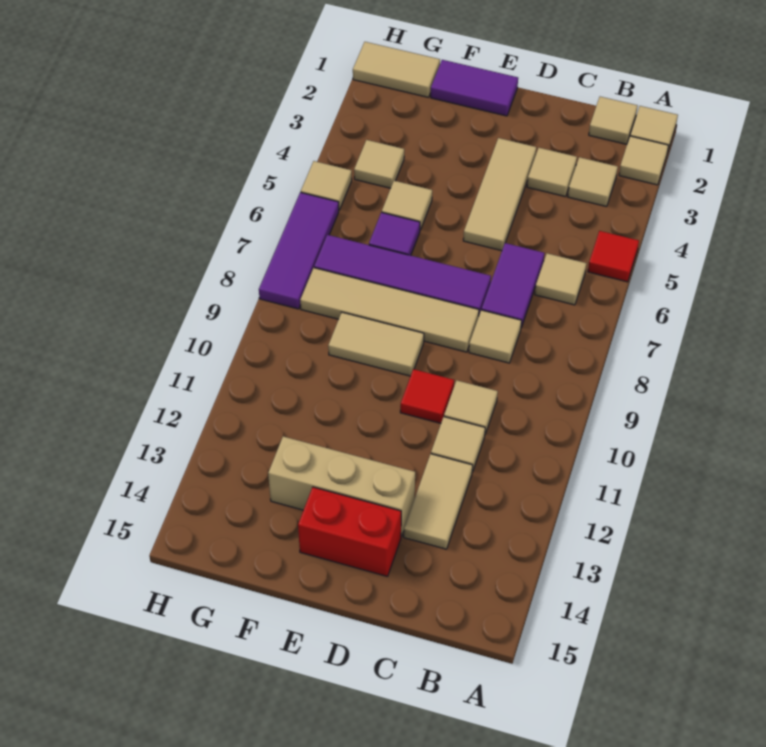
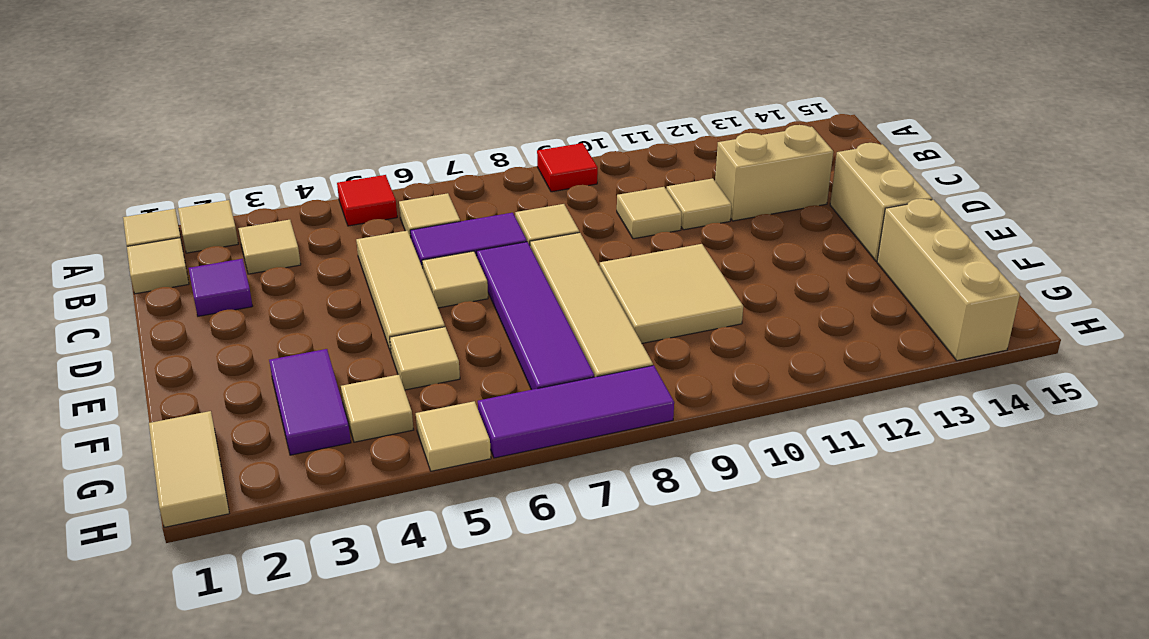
tan tile C3 level 1 -> tan tile D6 level 1
tan tile C12:C13 level 1 -> tan brick C12:C13 level 1
tan tile D3:D5 level 1 -> tan tile C5:E5 level 1
red tile D10 level 1 -> red tile A9 level 1
tan brick D13:F13 level 1 -> tan brick F14:H14 level 1
red brick D14:E14 level 1 -> tan brick D14:E14 level 1
purple tile E1:F1 level 1 -> purple tile F3:G3 level 1
tan tile E9:F9 level 1 -> tan tile E9:F10 level 1
purple tile F6 level 1 -> purple tile C2 level 1

